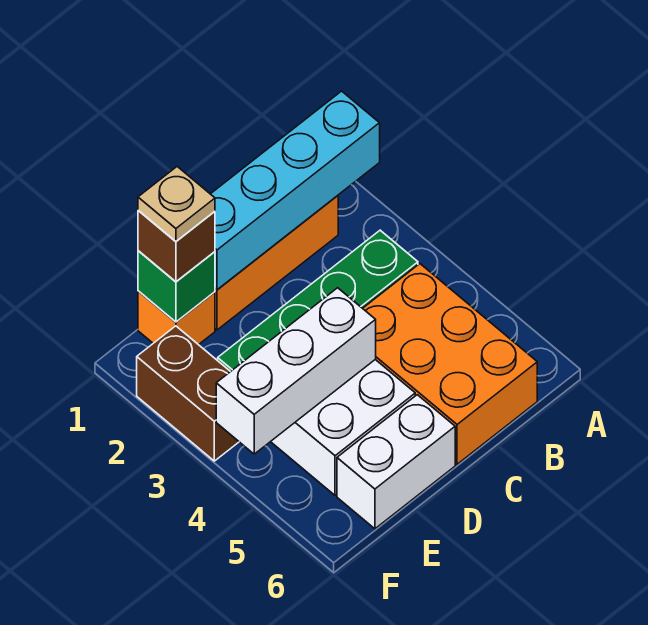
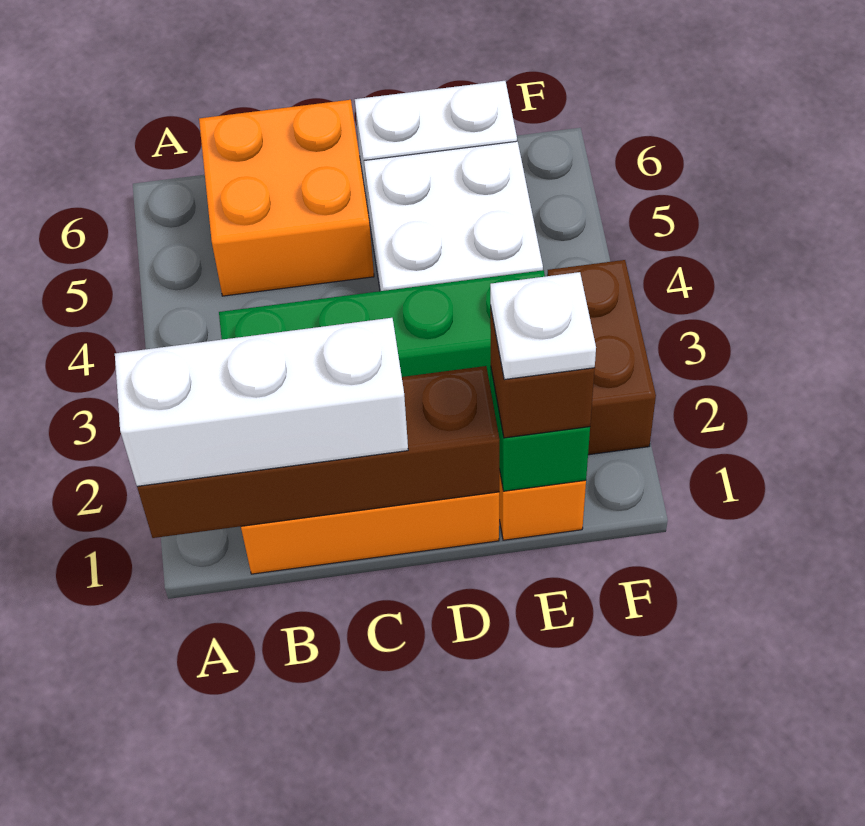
cyan brick A1:D1 level 2 -> brown brick A1:D1 level 2
orange brick B4:C6 level 1 -> orange brick B5:C6 level 1
white brick D4:F4 level 2 -> white brick A1:C1 level 3
tan plate E1 level 4 -> white plate E1 level 4

